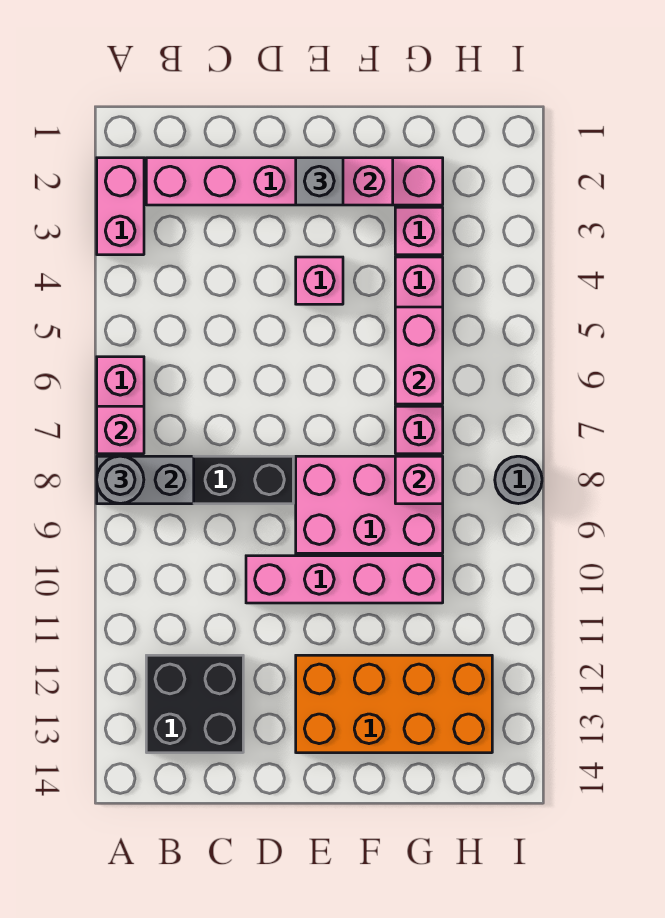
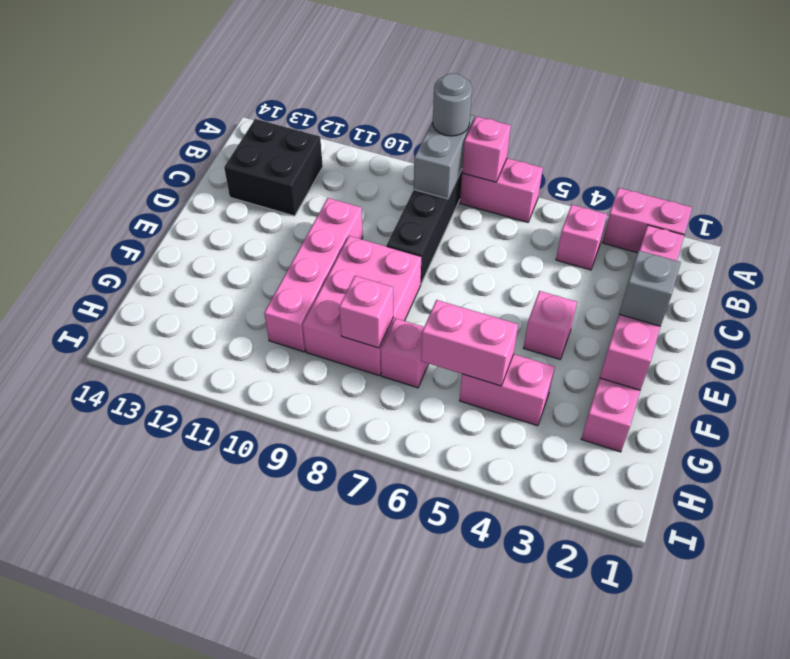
orange brick E12:H13 level 1 -> none
pink brick G3 level 1 -> pink brick B4 level 1
grey round brick I8 level 1 -> none

